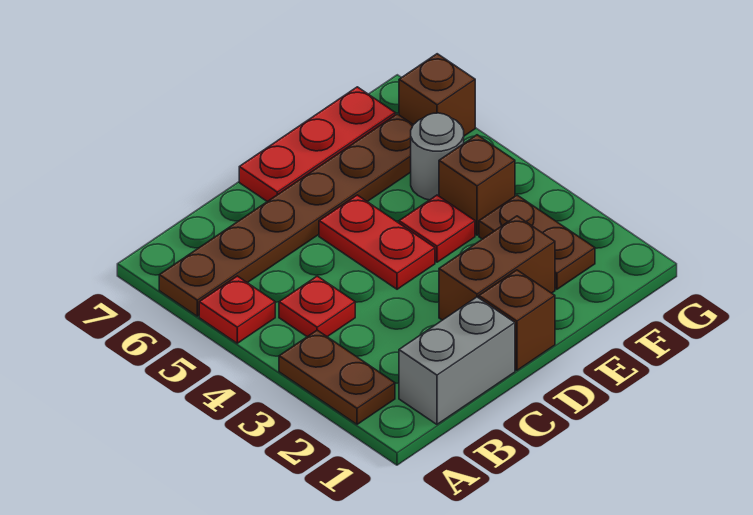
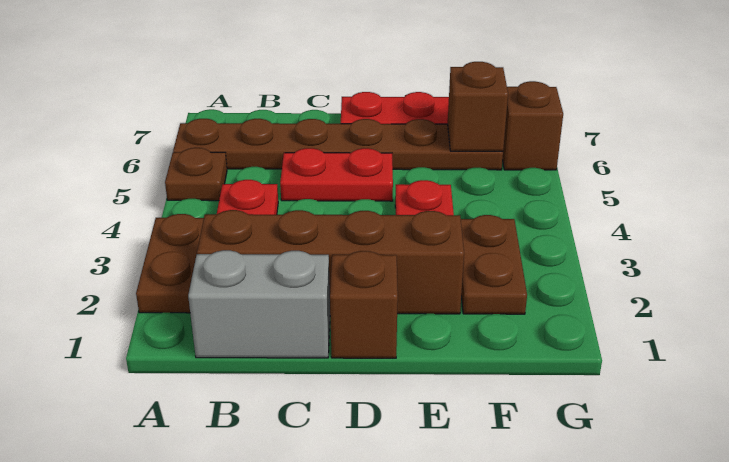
red plate A5 level 1 -> brown plate A5 level 1
brown brick D2:E2 level 1 -> brown brick B2:E2 level 1
red plate D4:D5 level 1 -> red plate C5:D5 level 1
brown brick F4 level 1 -> brown brick F6 level 2
grey round brick F5 level 1 -> none

